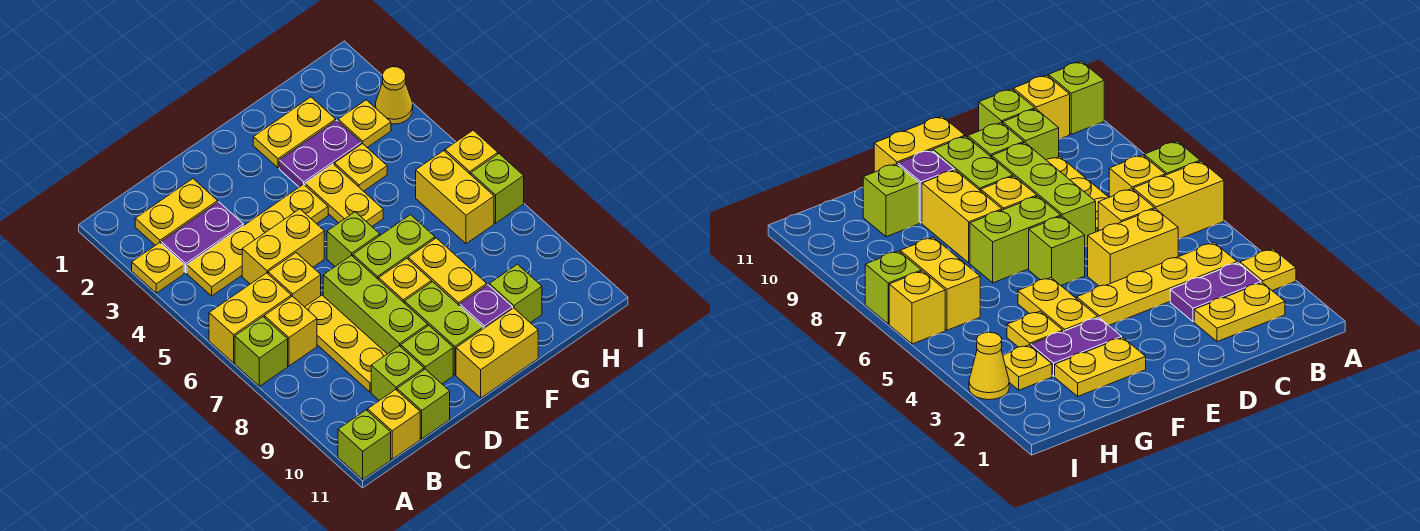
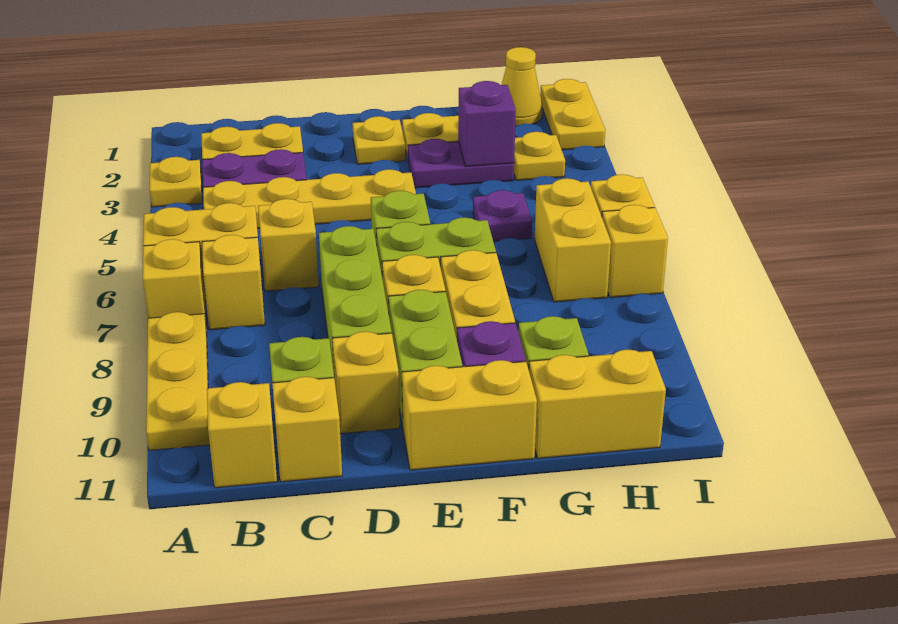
lime brick A7 level 1 -> yellow brick A7 level 1
lime brick A11 level 1 -> none
yellow brick C5:D5 level 1 -> yellow brick G11:H11 level 1
yellow plate C7:C9 level 1 -> yellow plate A8:A10 level 1
lime brick C11 level 1 -> yellow brick C11 level 1
lime brick D10 level 1 -> yellow brick D10 level 1
yellow plate F4:F5 level 1 -> yellow plate I1:I2 level 1
none -> purple brick G3 level 2
yellow plate G4 level 1 -> yellow plate E2 level 1
none -> purple plate G5 level 1
yellow cone I3 level 1 -> yellow cone H1 level 1
lime brick I7 level 1 -> yellow brick I7 level 1

